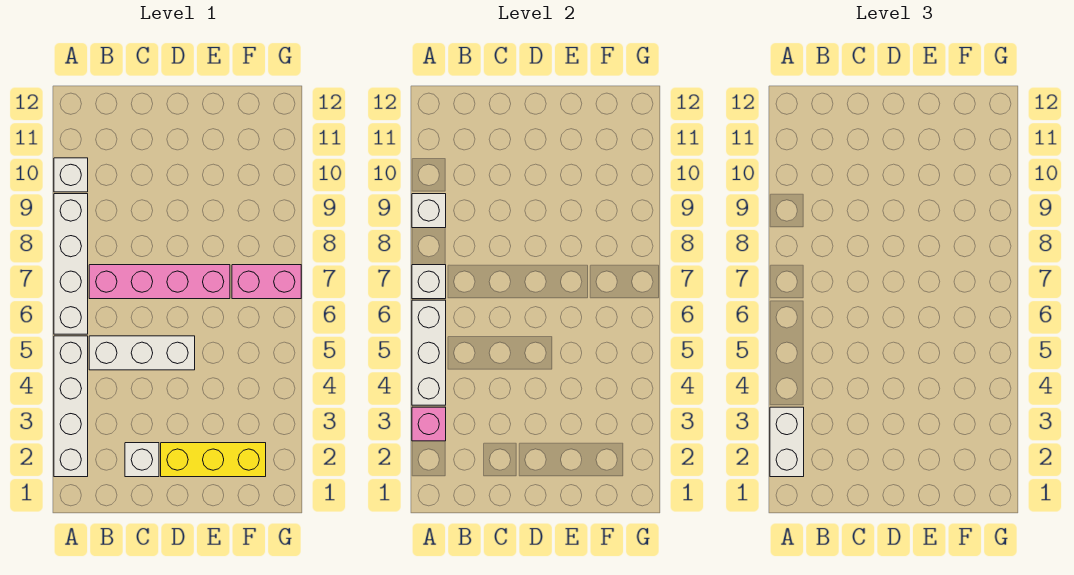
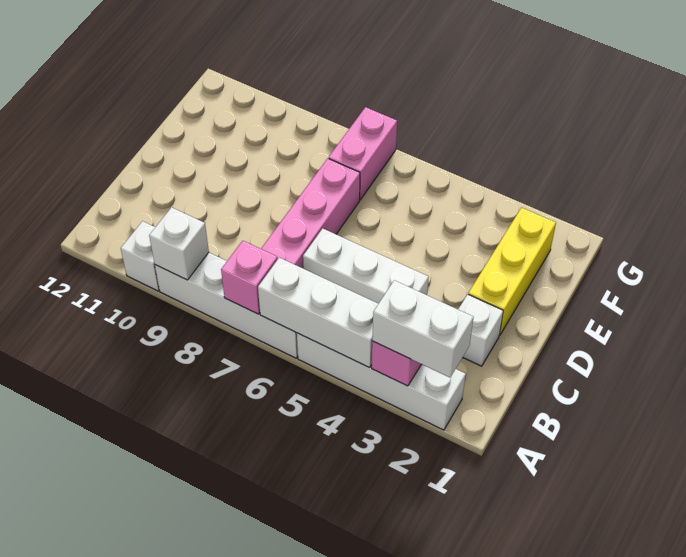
white brick A7 level 2 -> pink brick A7 level 2
white brick B5:D5 level 1 -> white brick C4:C6 level 1

